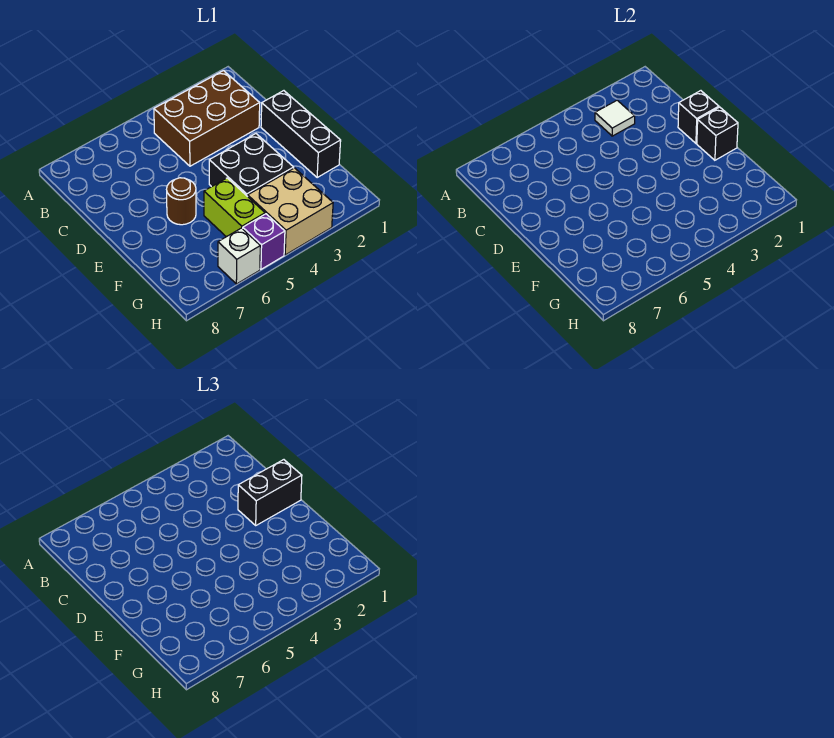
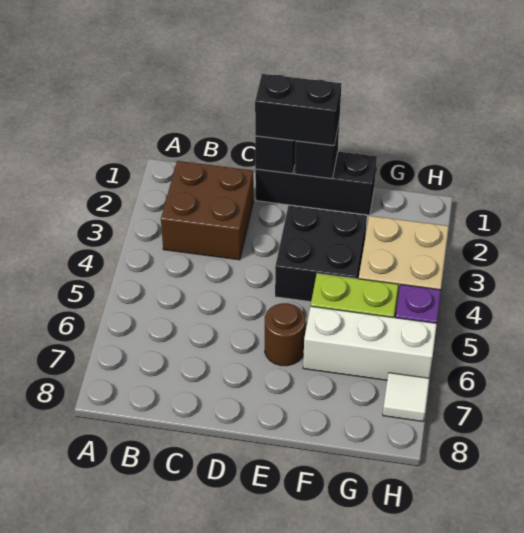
brown brick B2:C4 level 1 -> brown brick B2:C3 level 1
white tile B3 level 2 -> white tile H7 level 1
black brick D1:D2 level 3 -> black brick D1:E1 level 3
white brick H6 level 1 -> white brick F6:H6 level 1

